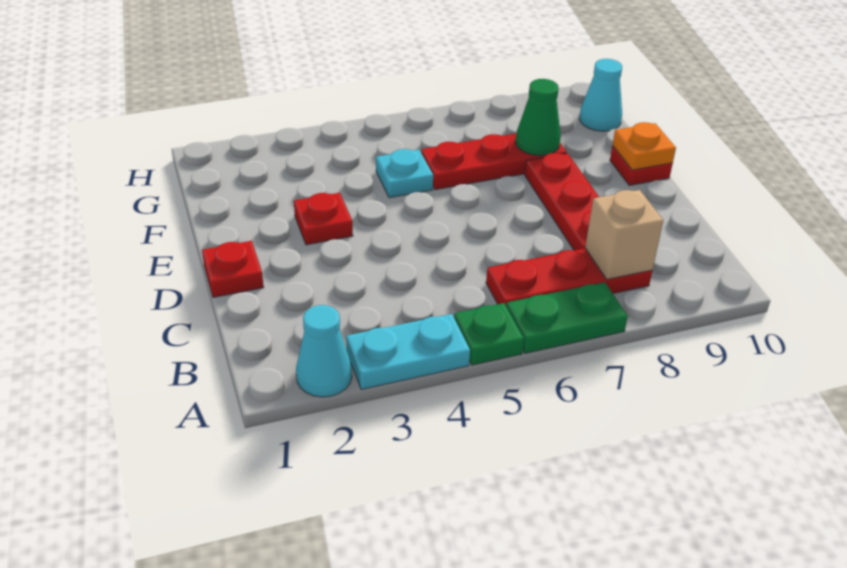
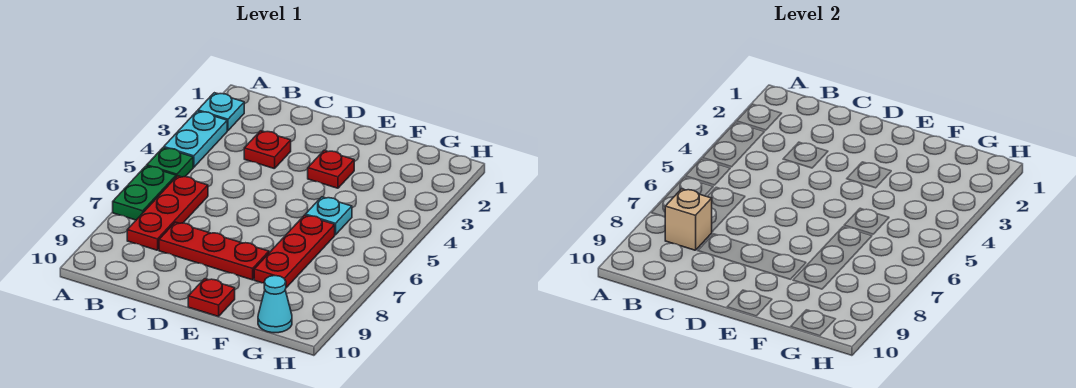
cyan cone A2 level 1 -> cyan plate A2 level 1
red plate D1 level 1 -> red plate C3 level 1
orange plate E10 level 2 -> none
green cone F8 level 2 -> none

